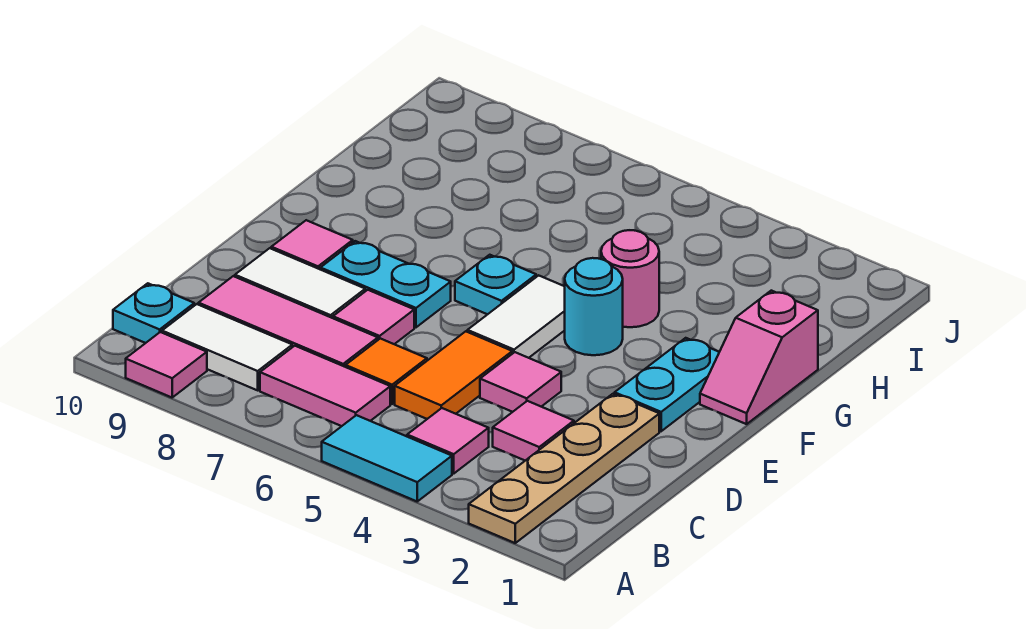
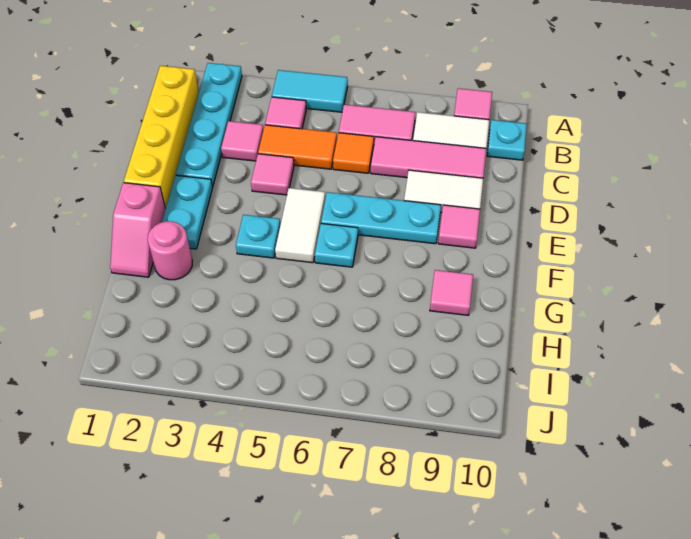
tan plate A2:D2 level 1 -> cyan plate A2:D2 level 1
none -> yellow brick B1:E1 level 1
orange tile C5:D5 level 1 -> orange tile C4:C5 level 1
pink tile D7 level 1 -> pink tile G9 level 1
cyan plate E7:E8 level 1 -> cyan plate E6:E8 level 1
pink slope F1:G1 level 1 top G -> pink slope F1:G1 level 1 top F
cyan round brick F4 level 1 -> cyan plate F4 level 1
pink round brick G4 level 1 -> pink round brick G2 level 1

